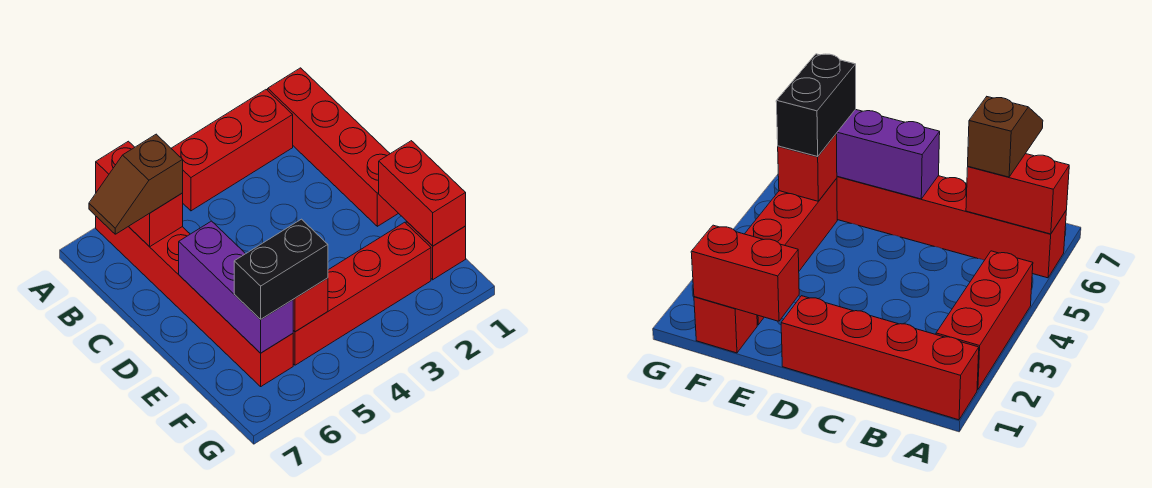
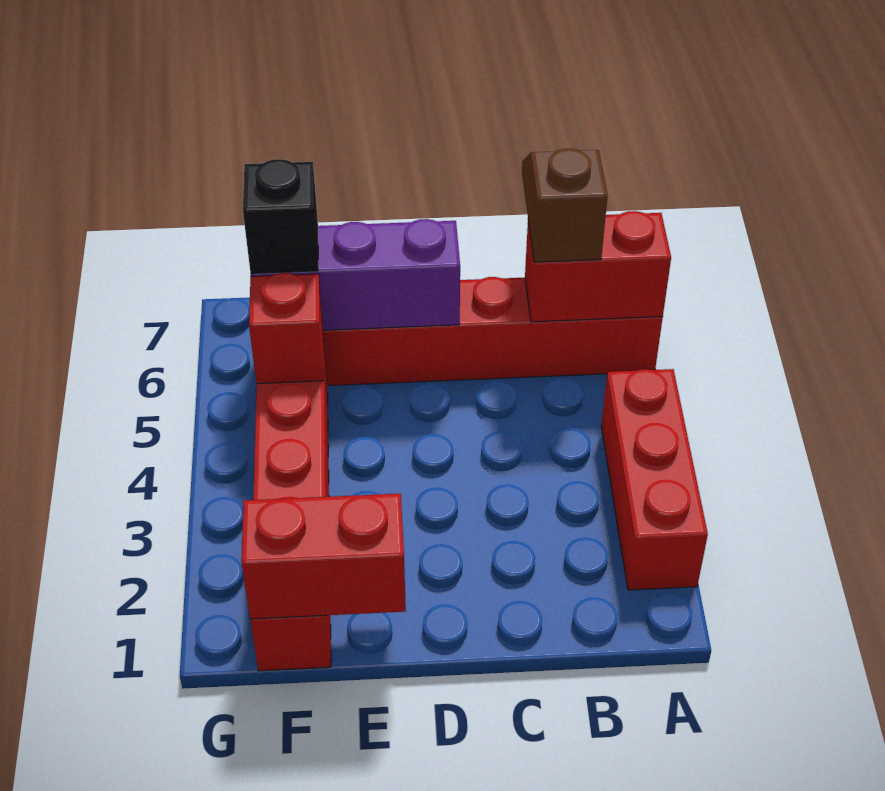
red brick A1:D1 level 1 -> none
black brick F5:F6 level 3 -> black brick F6 level 3

